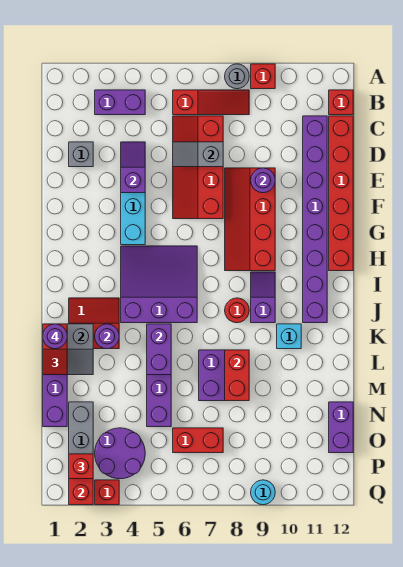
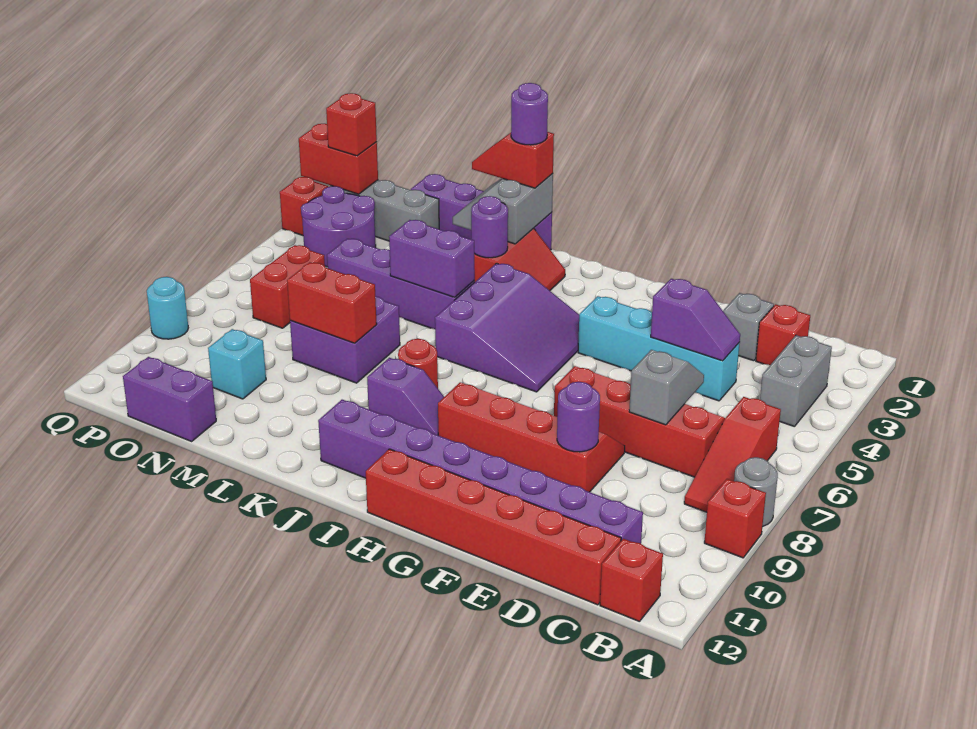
purple brick B3:B4 level 1 -> grey brick B3:B4 level 1
none -> red brick C2 level 1
cyan brick K10 level 1 -> cyan brick N10 level 1

